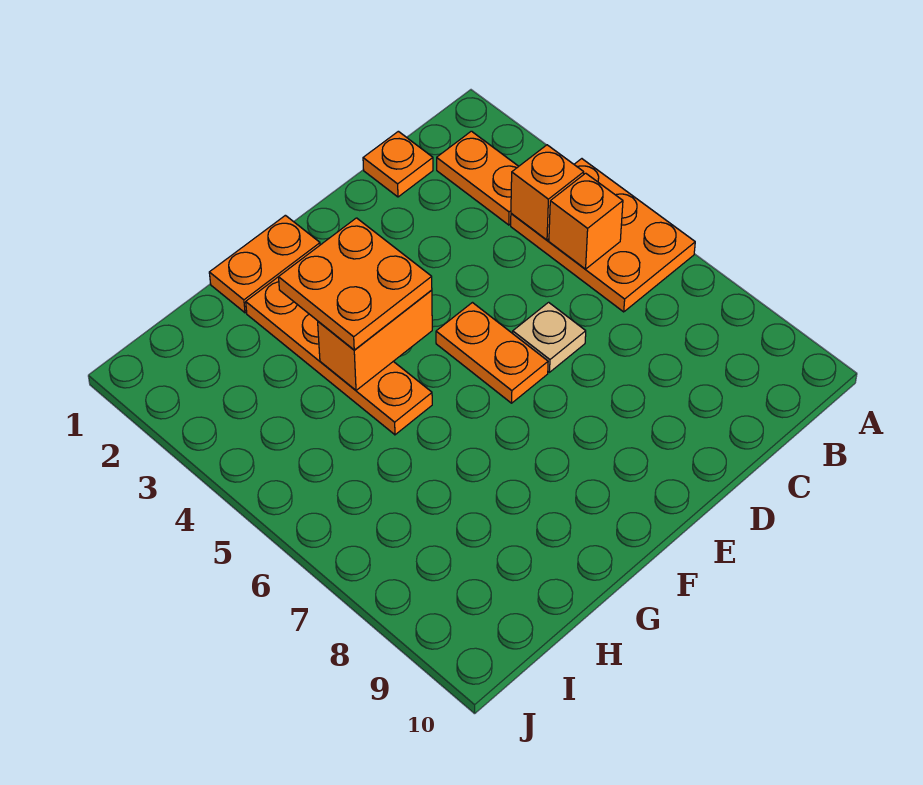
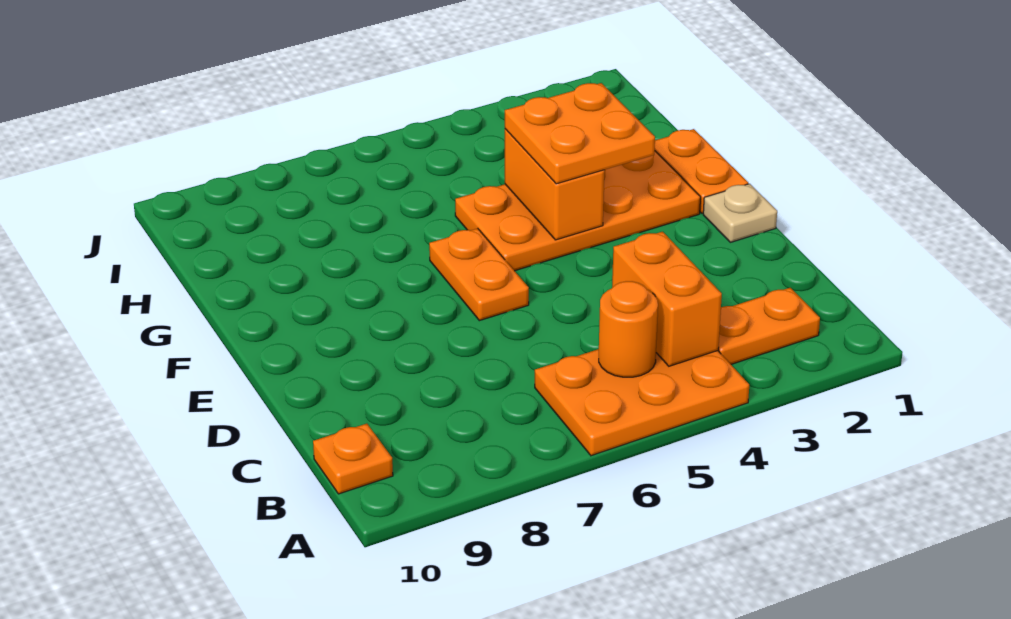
orange brick B4 level 2 -> orange brick B4:C4 level 2
orange brick B5 level 2 -> orange round brick B5 level 2
orange plate C1 level 1 -> orange plate B10 level 1
tan plate D6 level 1 -> tan plate E1 level 1
orange plate E5:E6 level 1 -> orange plate E6:F6 level 1
orange plate G2:G5 level 1 -> orange plate F2:G5 level 1

